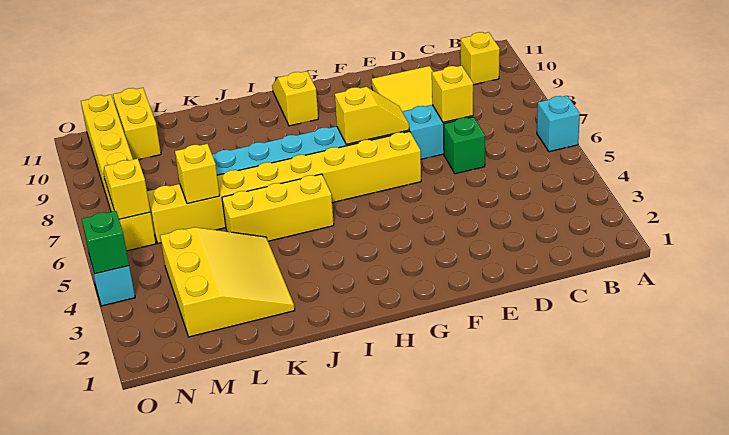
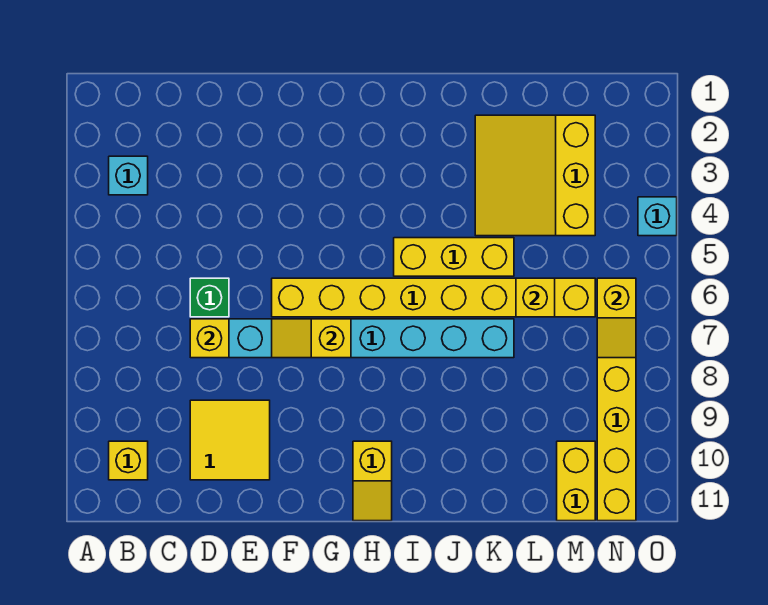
cyan brick A6 level 1 -> cyan brick B3 level 1
green brick O4 level 2 -> none

